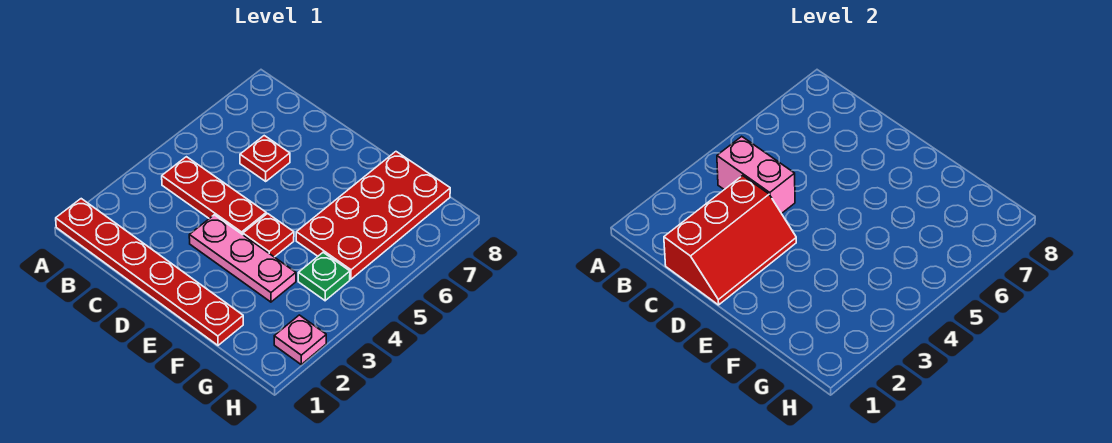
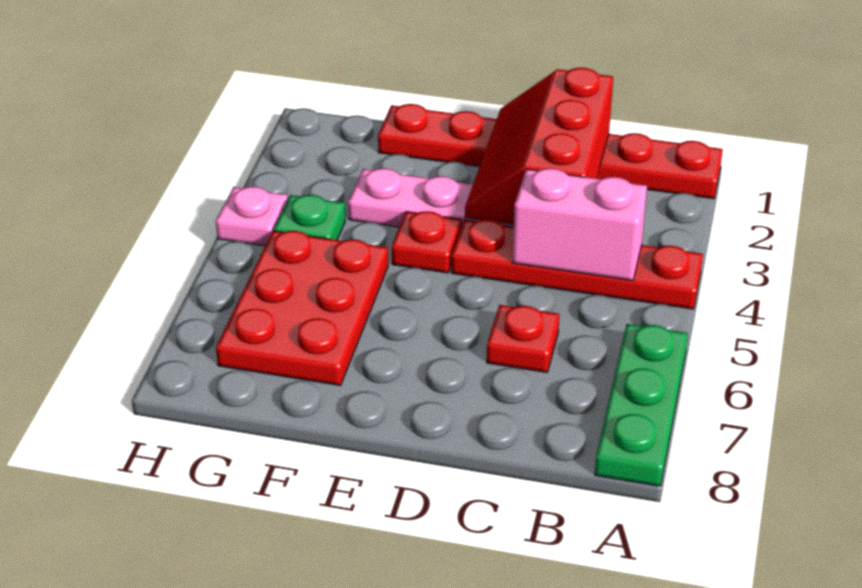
none -> green plate A6:A8 level 1
red plate B4:D4 level 1 -> red plate A4:D4 level 1
red plate F5:G8 level 1 -> red plate F5:G7 level 1
pink plate H2 level 1 -> pink plate H4 level 1

